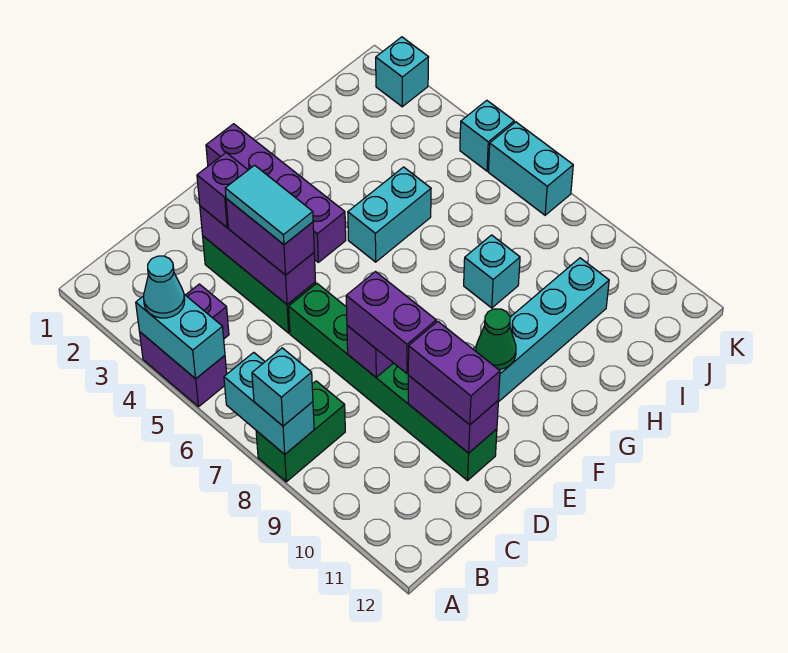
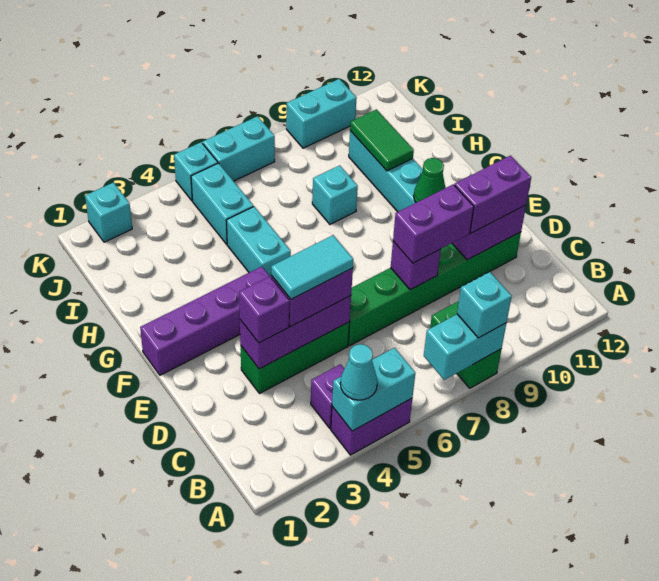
none -> green tile H10:I10 level 2
none -> cyan brick I5:J5 level 1
none -> cyan brick K9:K10 level 1

